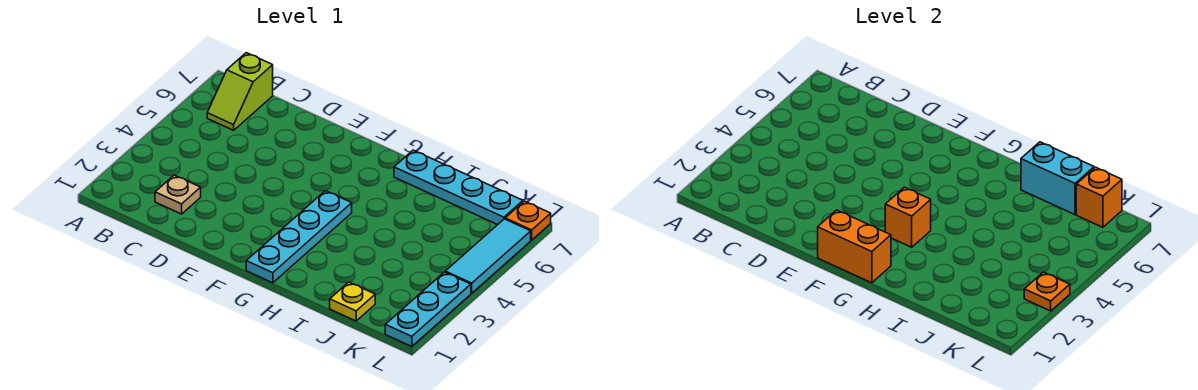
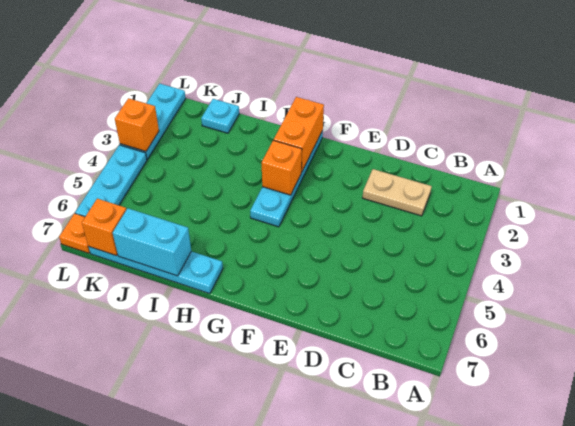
lime slope B6:B7 level 1 top 7 -> none
tan plate C2 level 1 -> tan plate C2:D2 level 1
orange brick F1:G1 level 2 -> orange brick G1:G2 level 2
yellow plate J1 level 1 -> cyan plate J1 level 1
orange plate L3 level 2 -> orange brick L3 level 2
cyan tile L4:L6 level 1 -> cyan plate L4:L6 level 1

